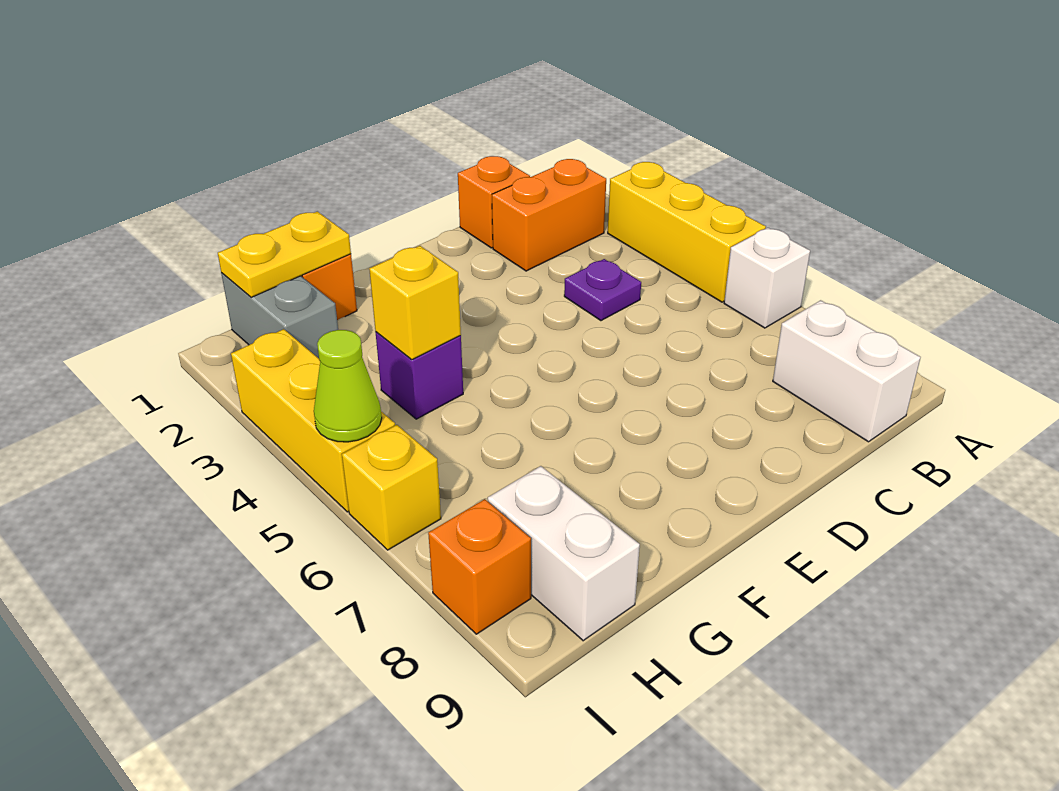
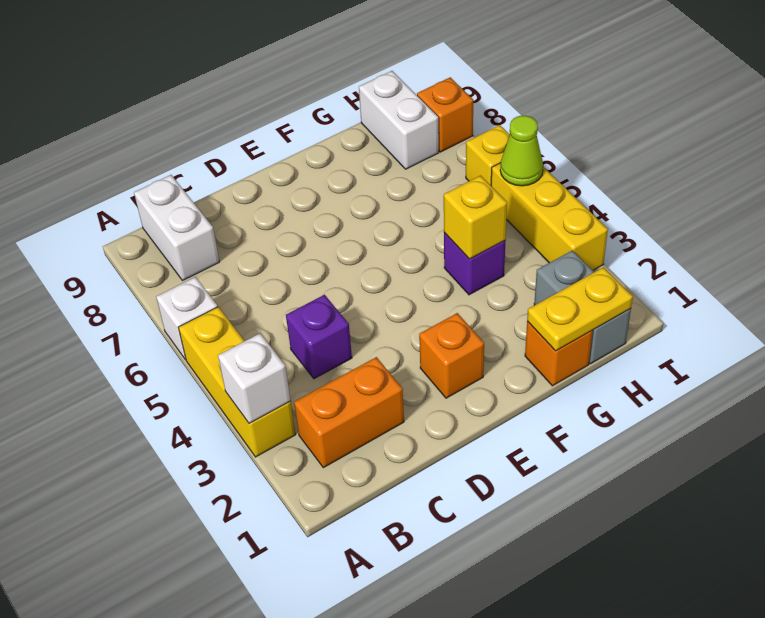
none -> white brick A3 level 2
orange brick C1 level 1 -> orange brick E2 level 1
purple plate C4 level 1 -> purple brick C4 level 1

